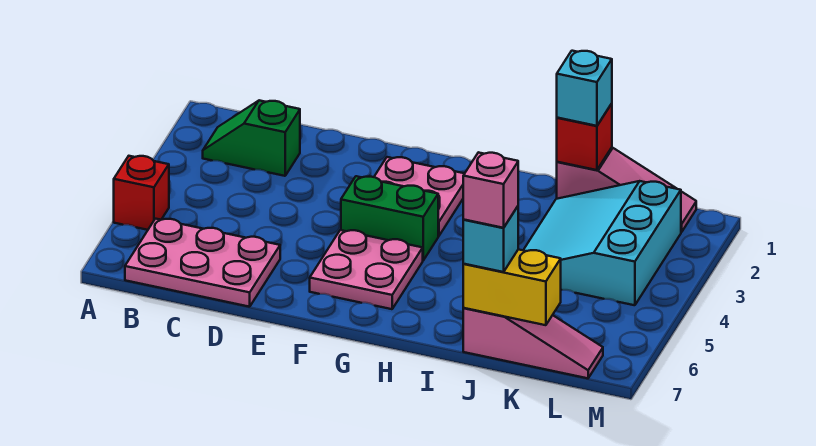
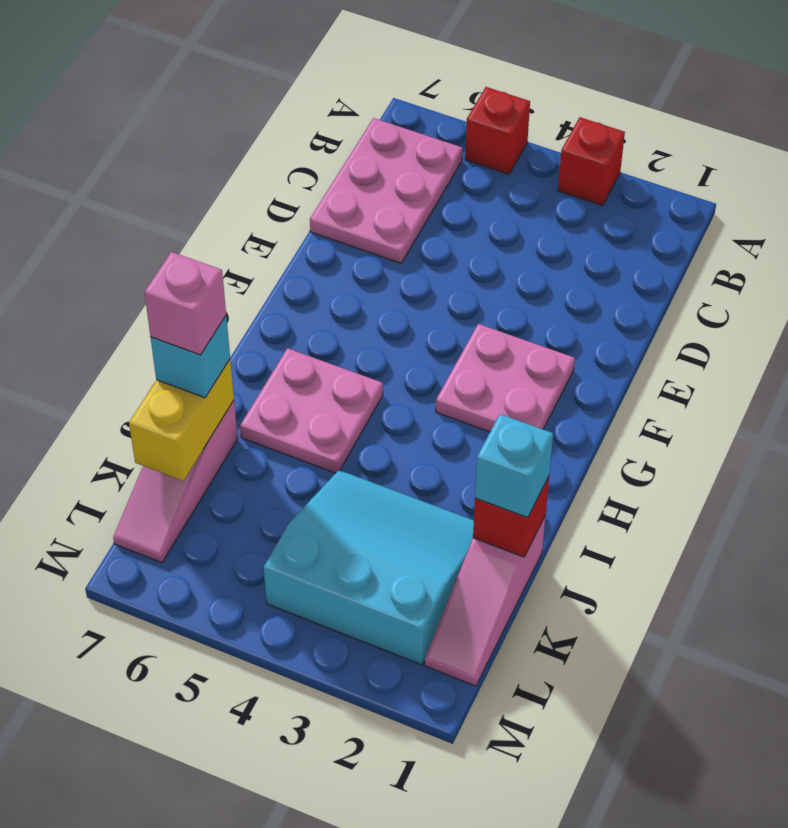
none -> red brick A3 level 1
green slope B2:C2 level 1 top C -> none
green brick F4:G4 level 1 -> none
pink plate F5:G6 level 1 -> pink plate H5:I6 level 1

